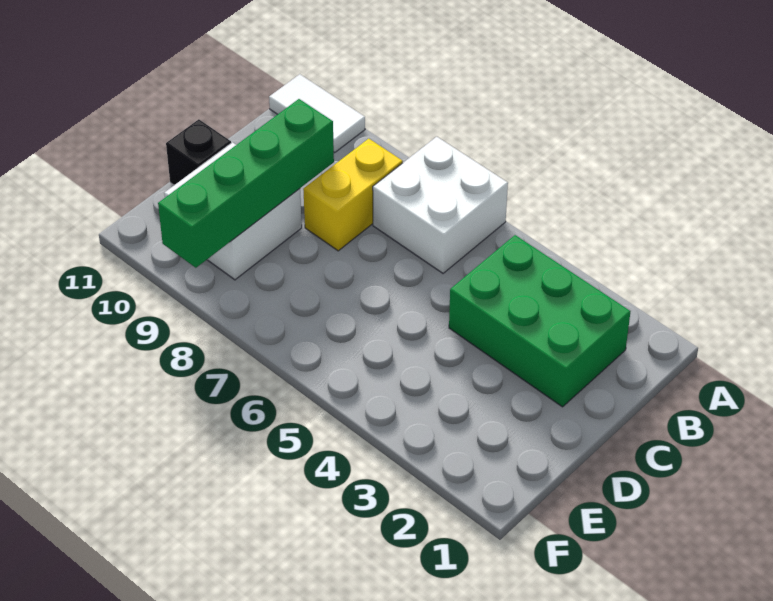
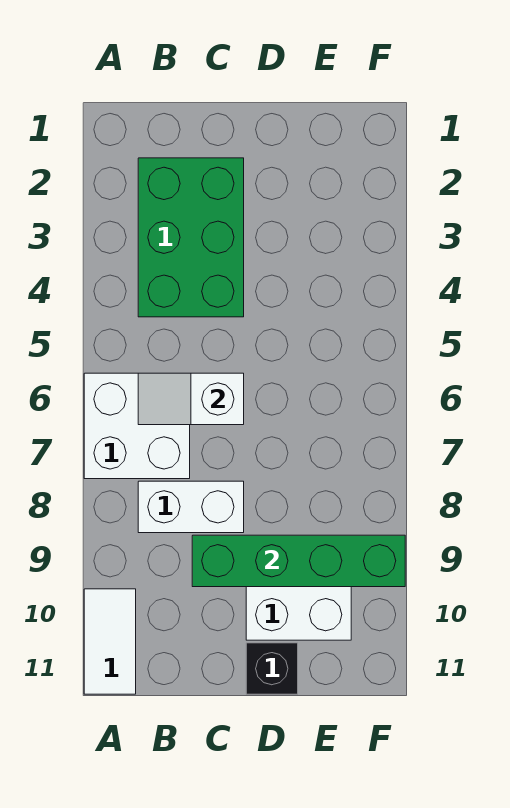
none -> white slope B6:C6 level 2 top C
yellow brick B8:C8 level 1 -> white brick B8:C8 level 1

